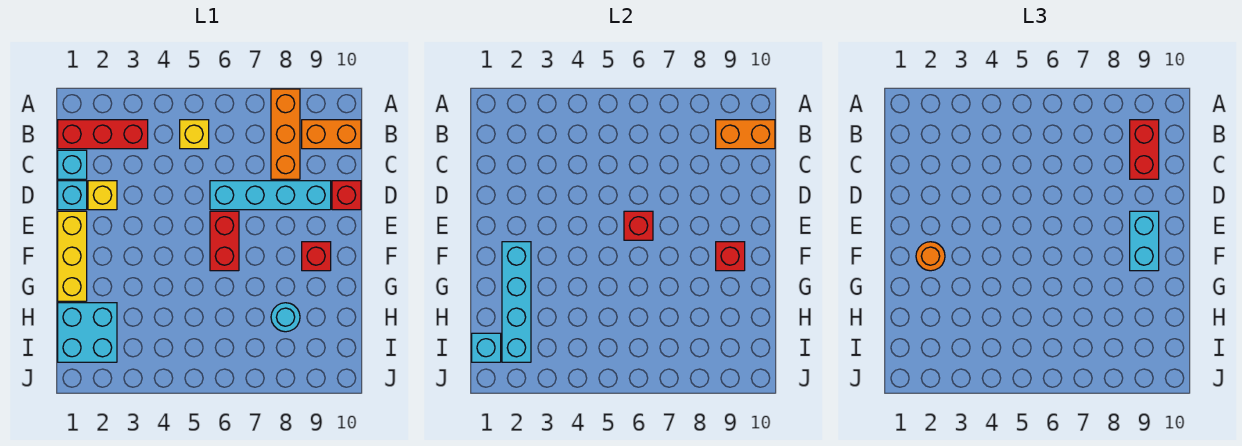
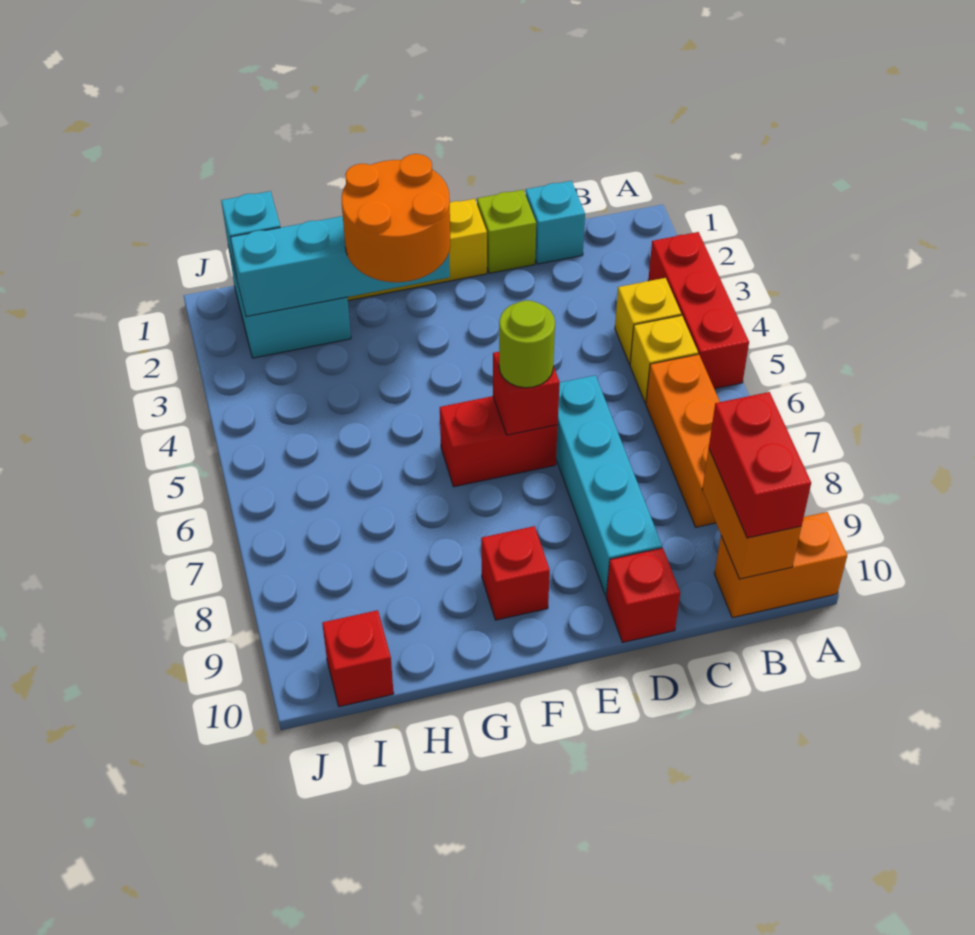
orange brick A8:C8 level 1 -> orange brick B6:B8 level 1
red brick B1:B3 level 1 -> red brick A3:A5 level 1
orange brick B9:B10 level 1 -> orange brick A10:B10 level 1
red brick B9:C9 level 3 -> red brick B9:B10 level 3
cyan brick D1 level 1 -> lime brick D1 level 1
yellow brick D2 level 1 -> yellow brick B4 level 1
none -> lime round brick E6 level 3
cyan brick E9:F9 level 3 -> none
orange round brick F2 level 3 -> orange round brick F2:G3 level 3
red brick F9 level 2 -> red brick I10 level 1
cyan round brick H8 level 1 -> none

